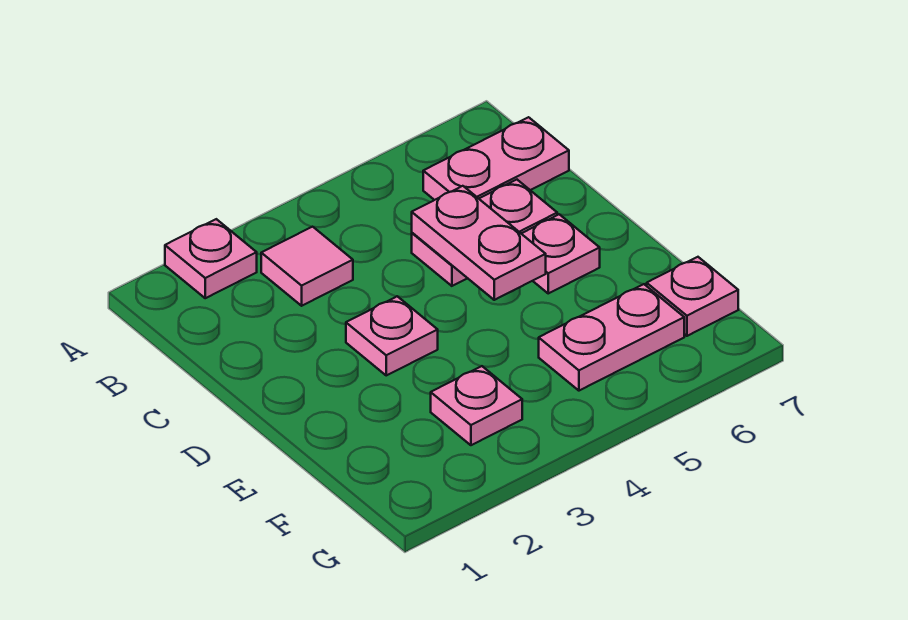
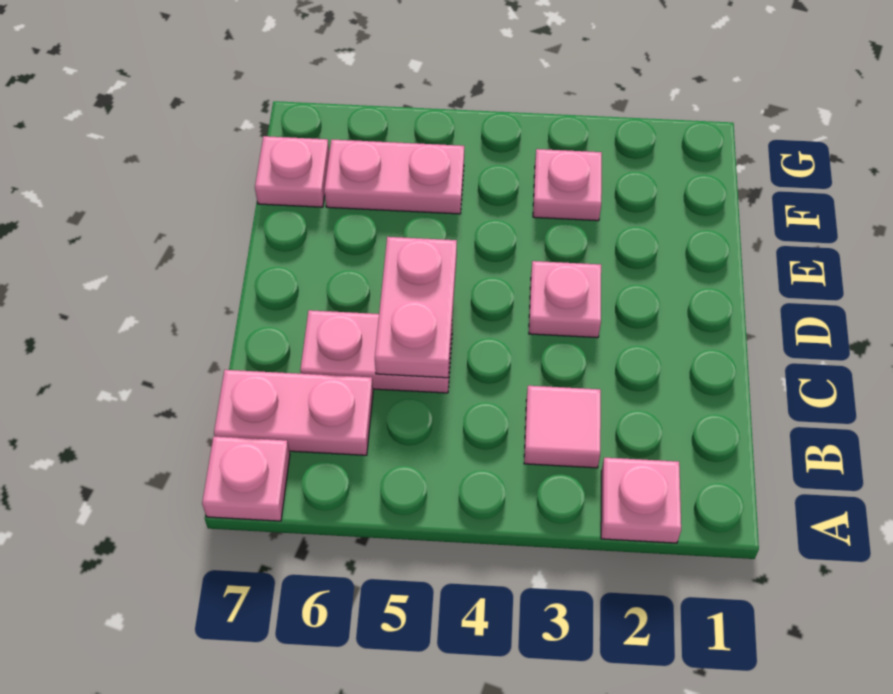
pink plate D6 level 1 -> pink plate A7 level 1

